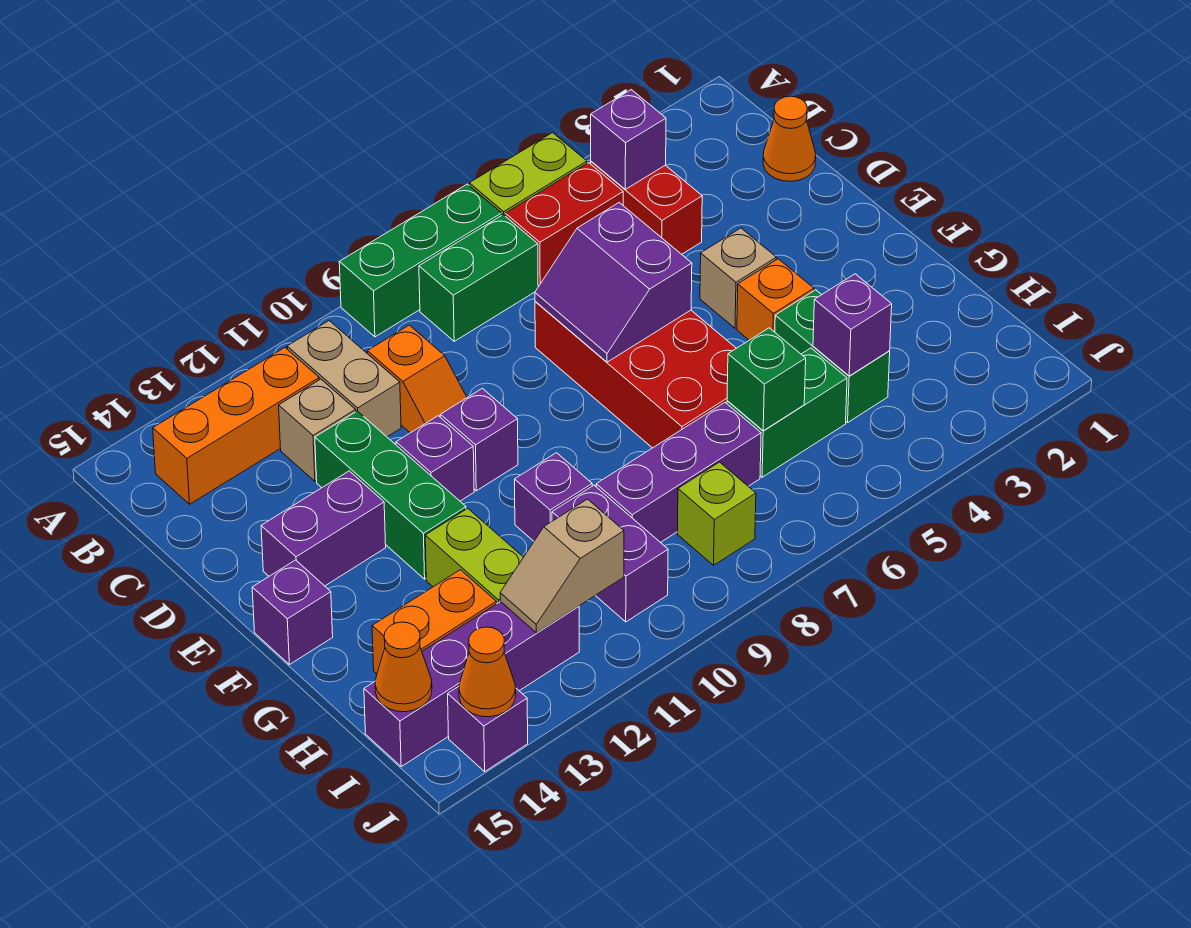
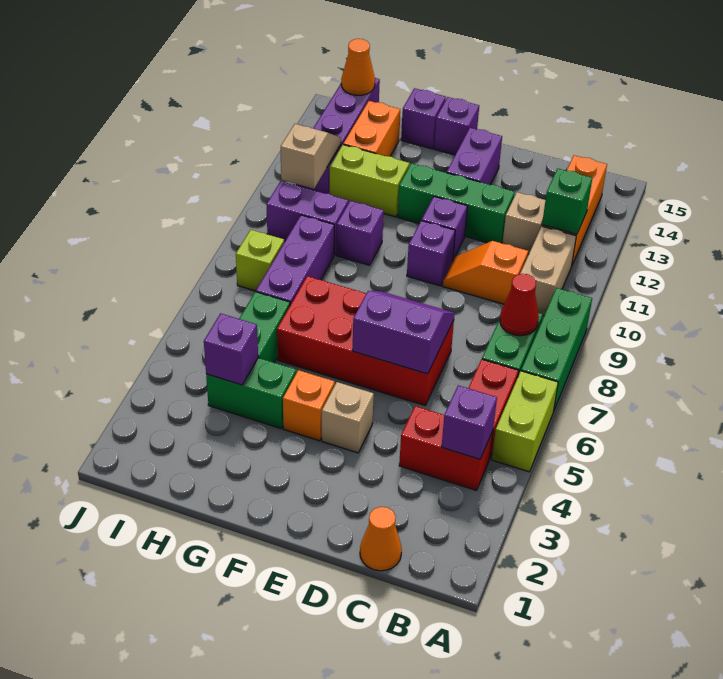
none -> red cone B8 level 2
tan brick B11:C11 level 1 -> tan brick B10:B11 level 1
green brick H6 level 2 -> green brick B12 level 2
purple brick J14 level 1 -> purple brick G15 level 1
orange cone J14 level 2 -> none

